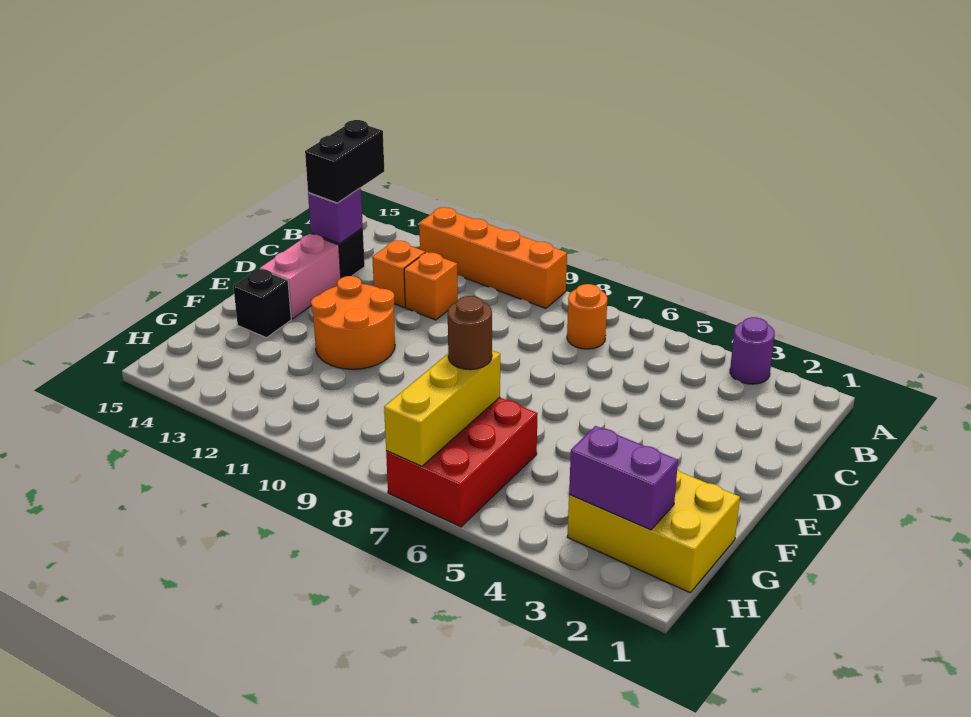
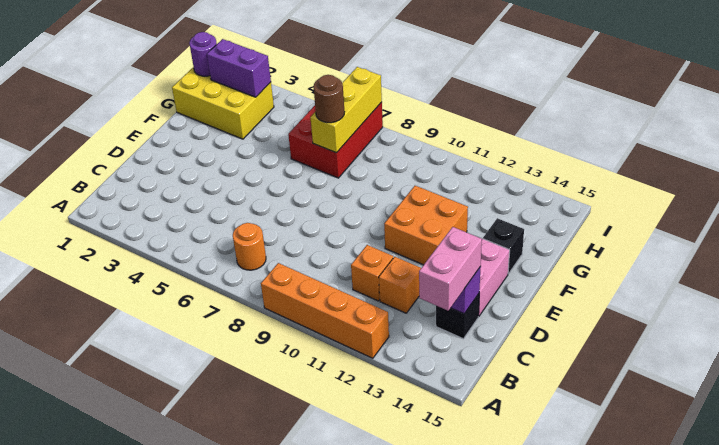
purple round brick A3 level 1 -> purple round brick H1 level 2
black brick B14:C14 level 3 -> pink brick B14:C14 level 3
orange round brick E11:F12 level 1 -> orange brick E11:F12 level 1

